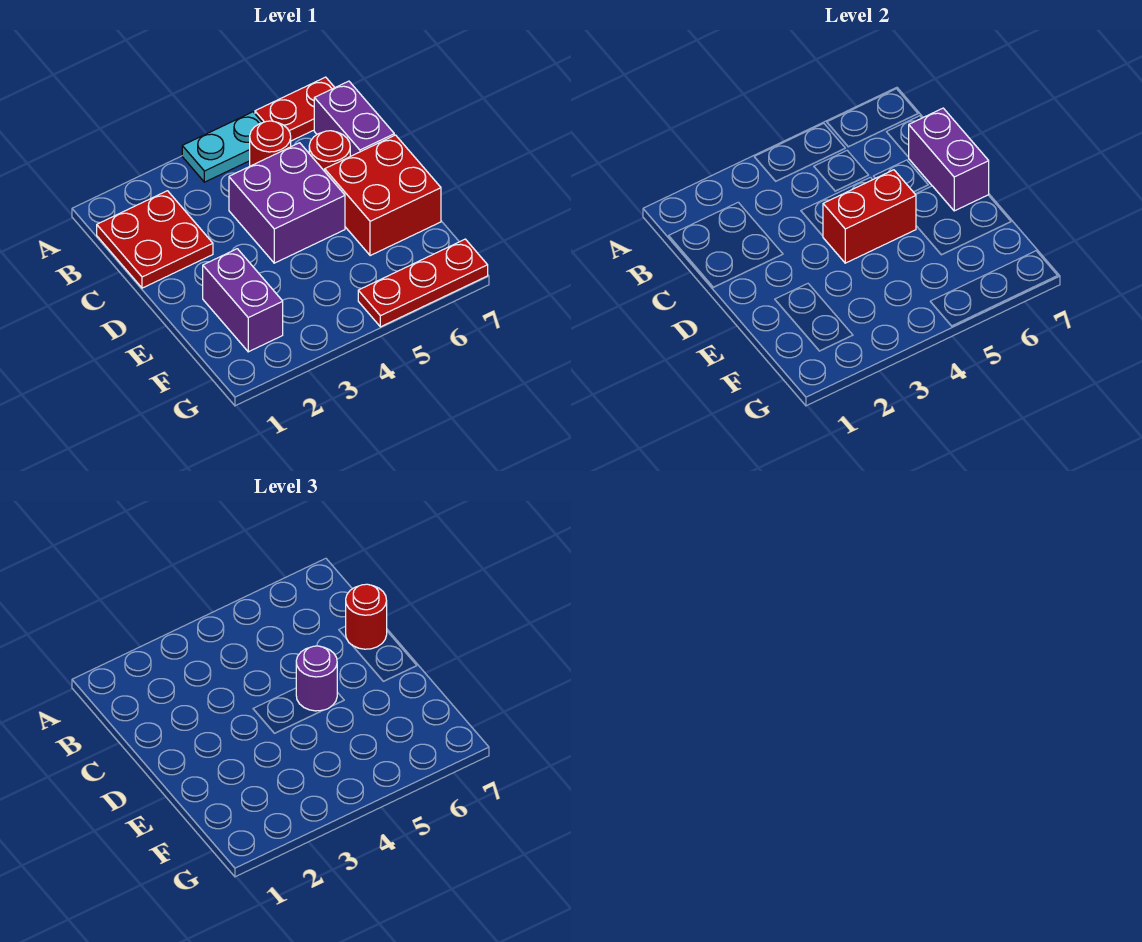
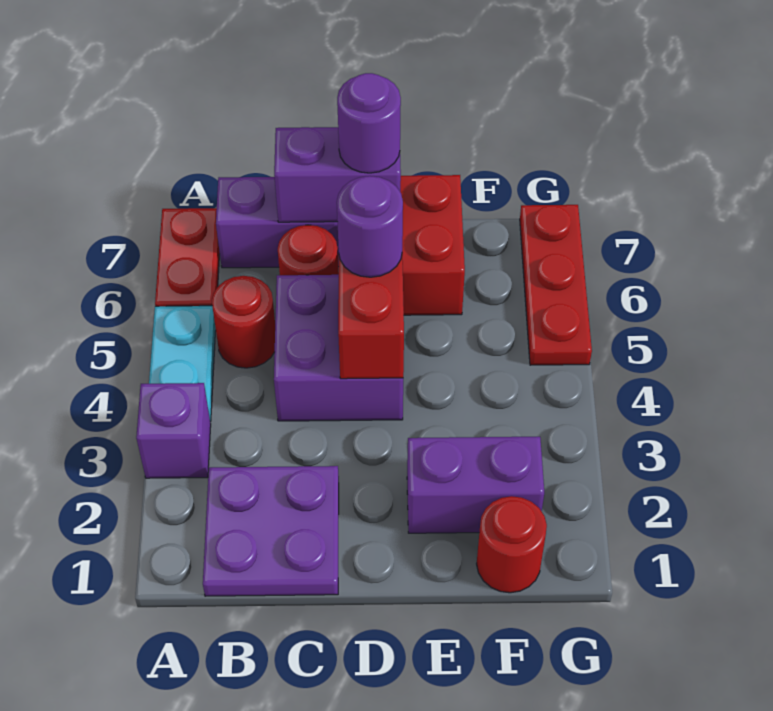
none -> purple brick A3 level 1
red plate B1:C2 level 1 -> purple plate B1:C2 level 1
red round brick C7 level 3 -> red round brick F1 level 1
none -> purple round brick D7 level 3

